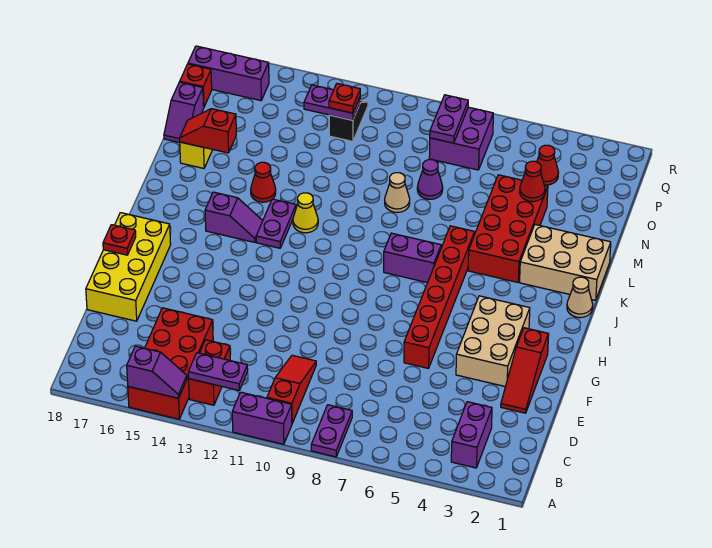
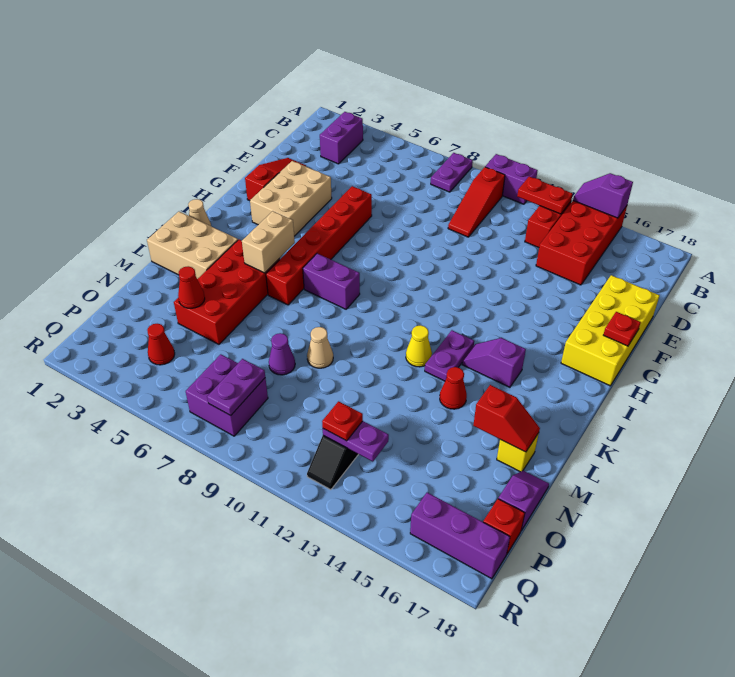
purple plate B12:B13 level 2 -> red plate B12:B13 level 2
none -> tan brick J5:K5 level 2

